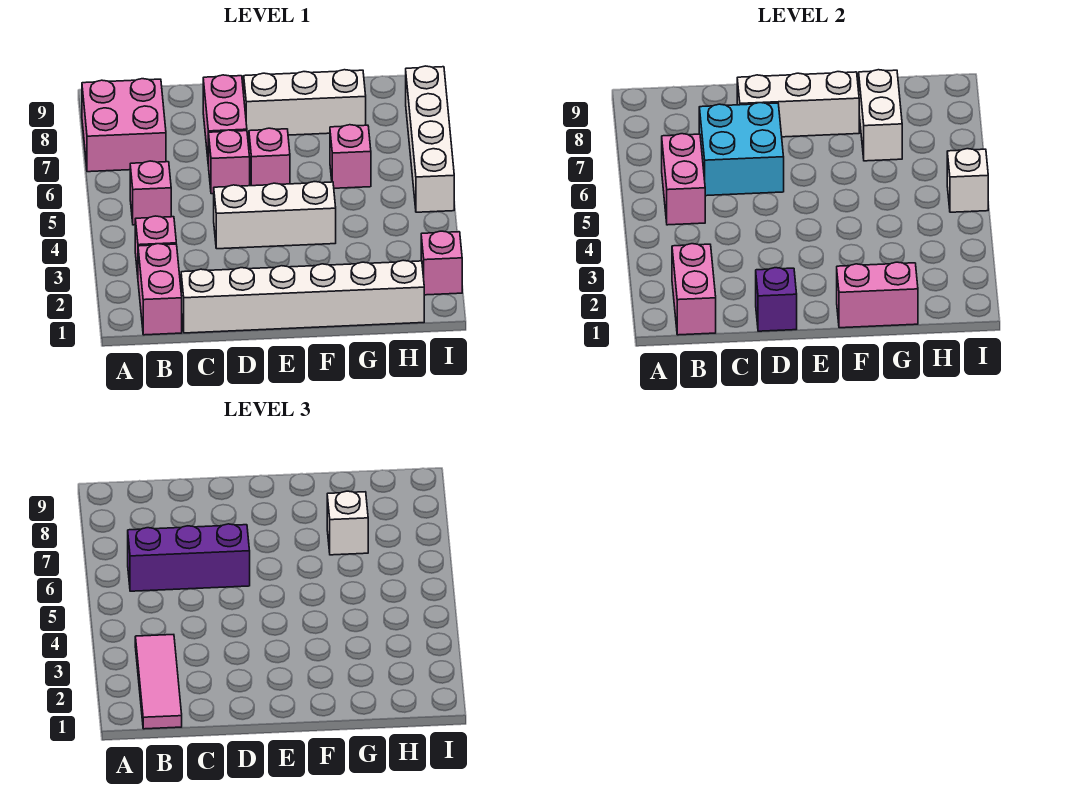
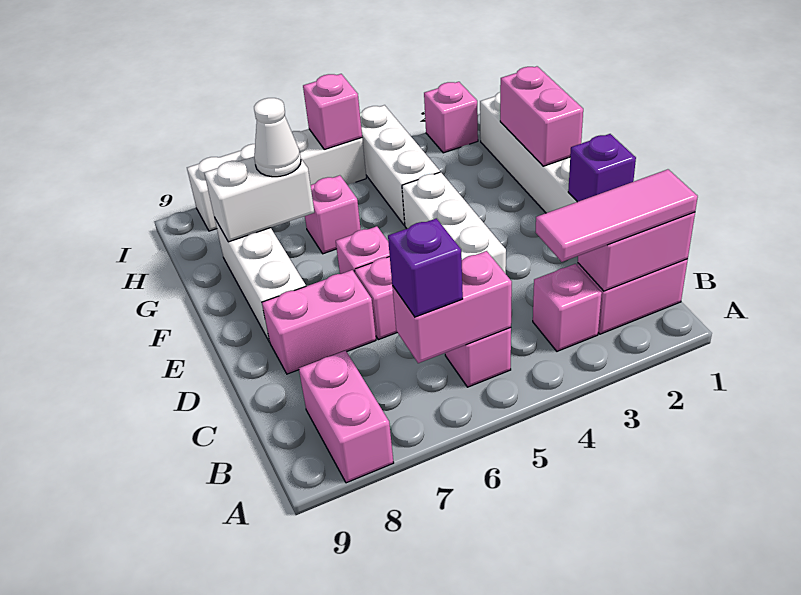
pink brick A7:B8 level 1 -> pink brick A8:B8 level 1
purple brick B6:D6 level 3 -> purple brick B6 level 3
cyan brick C6:D7 level 2 -> none
white brick D8:F8 level 2 -> white brick G4:I4 level 1
white brick G7 level 3 -> white cone G7 level 3
white brick I5 level 2 -> pink brick I5 level 2

